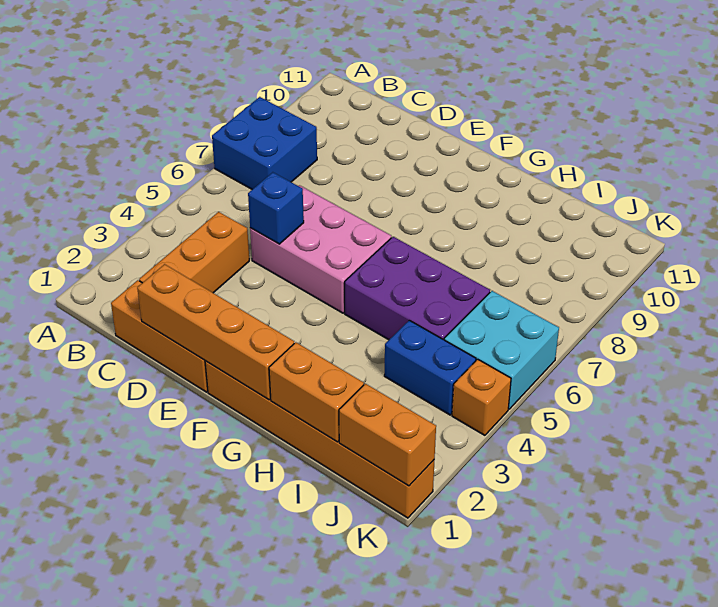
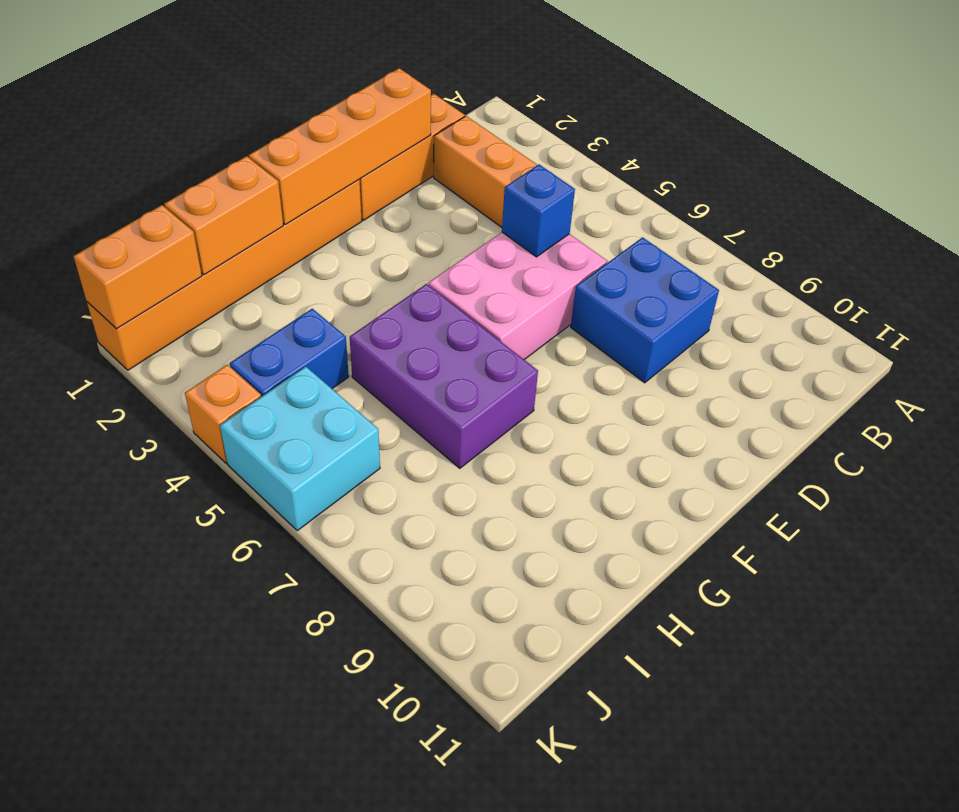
blue brick A7:B8 level 1 -> blue brick C7:D8 level 1
purple brick G5:I6 level 1 -> purple brick G5:H7 level 1

